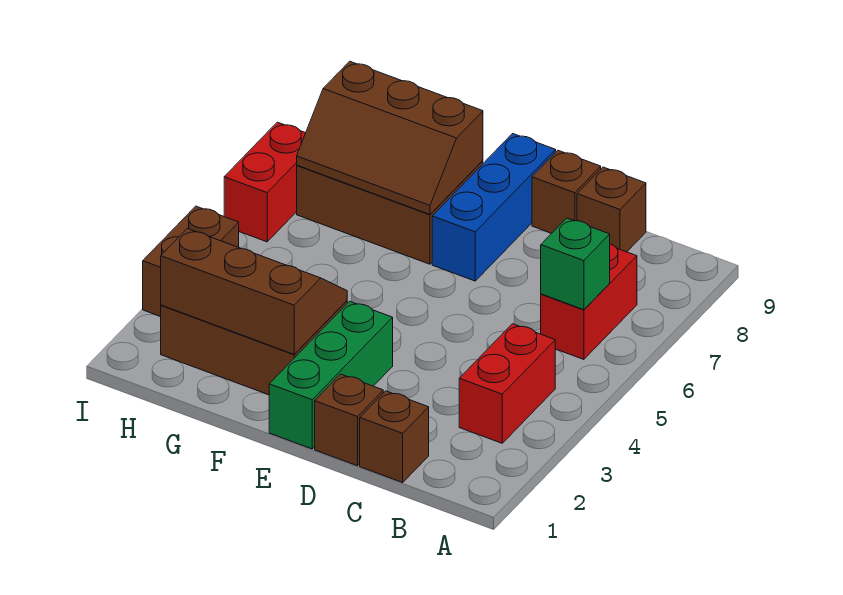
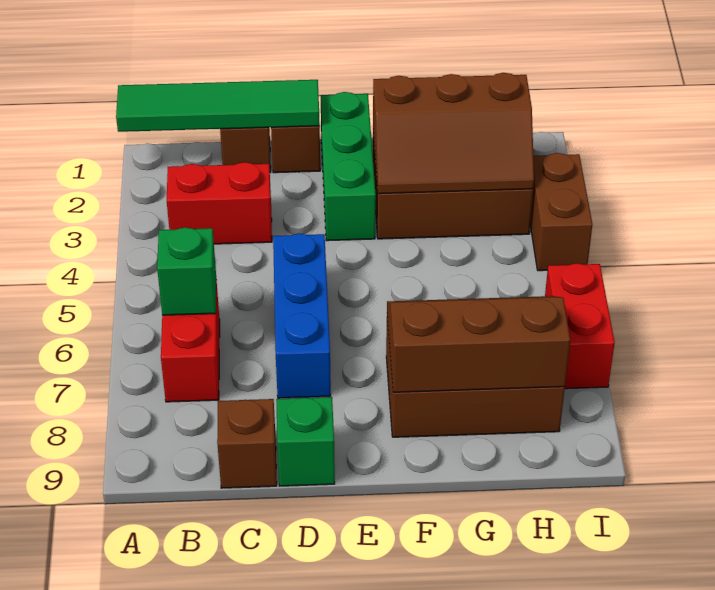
none -> green tile A1:D1 level 2
red brick B3:B4 level 1 -> red brick B3:C3 level 1
brown brick D9 level 1 -> green brick D9 level 1
blue brick E7:E9 level 1 -> blue brick D5:D7 level 1

